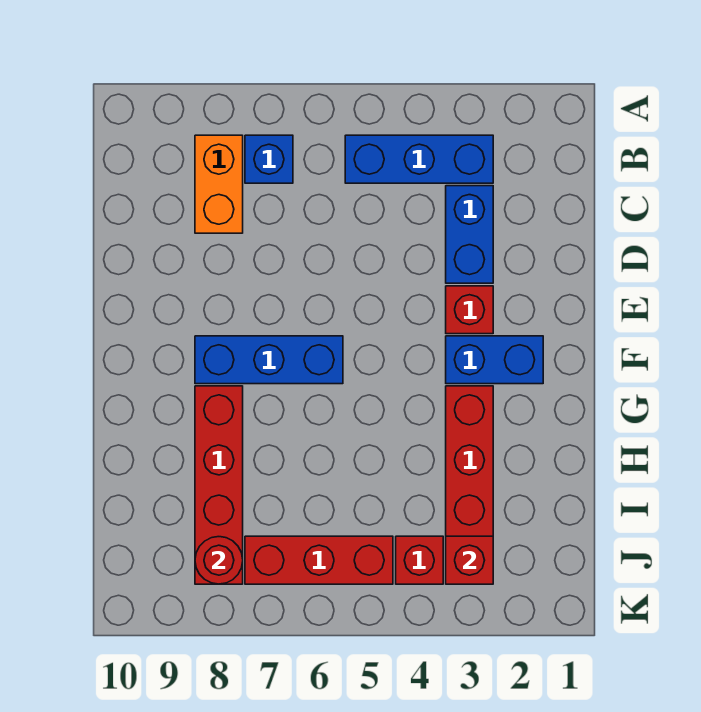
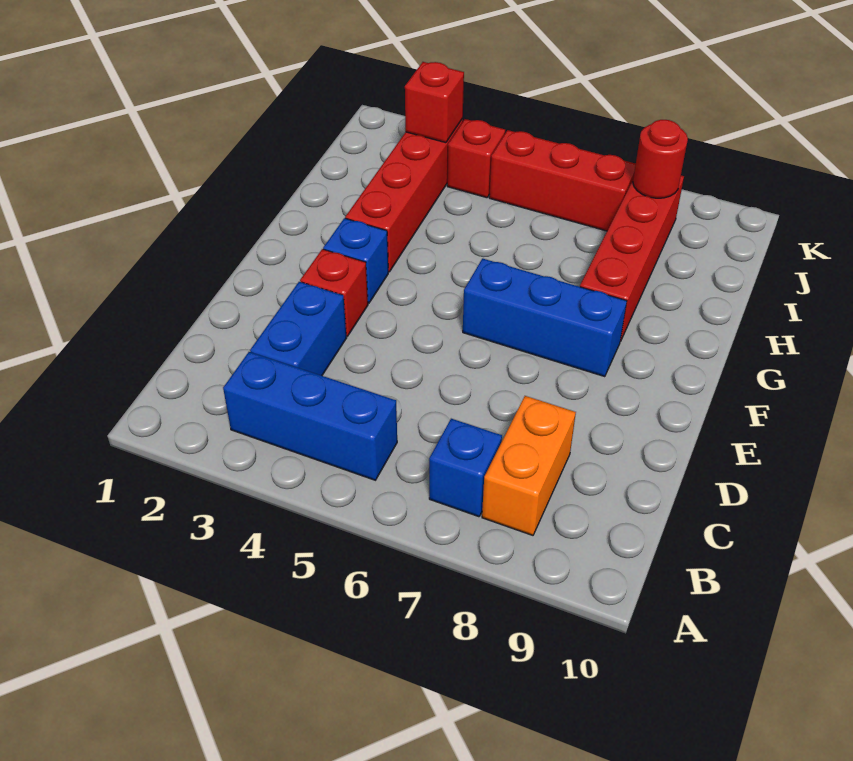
blue brick F2:F3 level 1 -> blue brick F3 level 1

